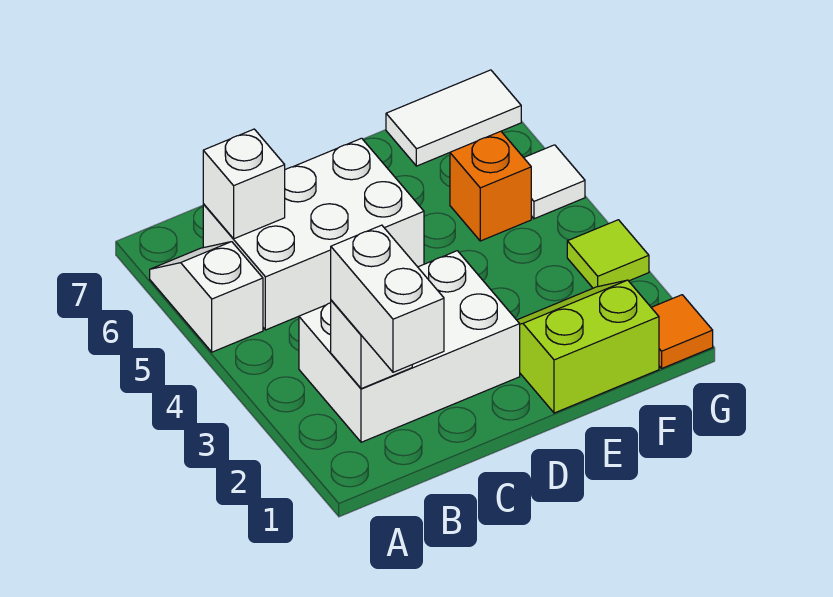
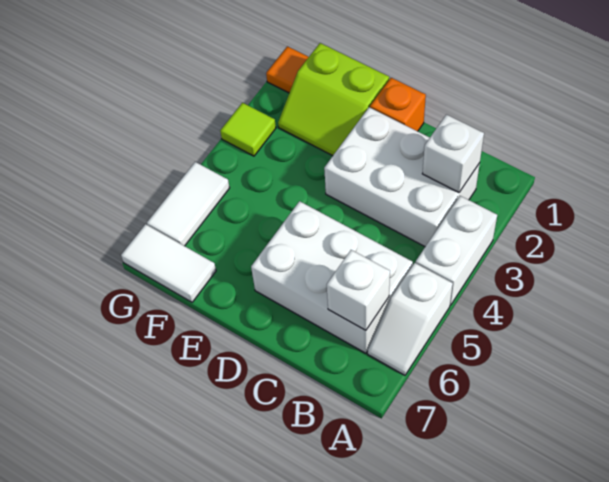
white brick B1:B2 level 3 -> white brick A3:A4 level 1
orange brick F5 level 1 -> orange brick D1 level 1
white tile G5 level 1 -> white tile G5:G6 level 1

